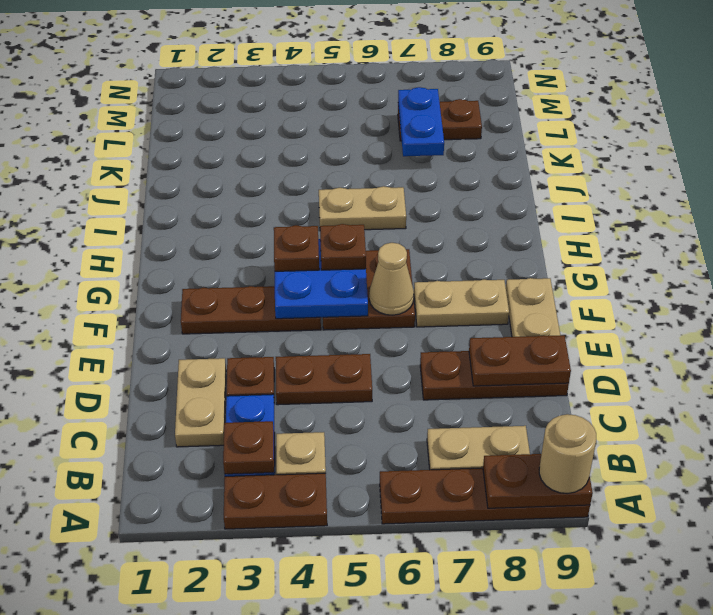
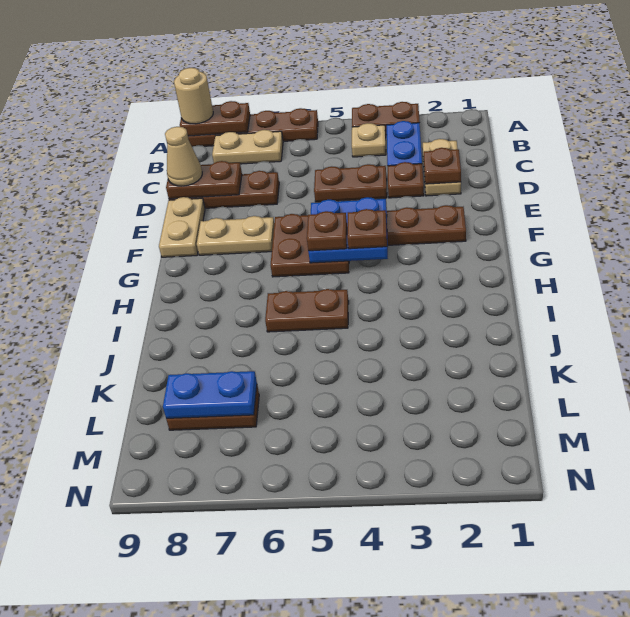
brown plate B3 level 2 -> brown plate D2 level 2
tan cone F6 level 2 -> tan cone D9 level 3
tan plate I5:I6 level 1 -> brown plate I5:I6 level 1
blue plate K7:L7 level 2 -> blue plate L7:L8 level 2

